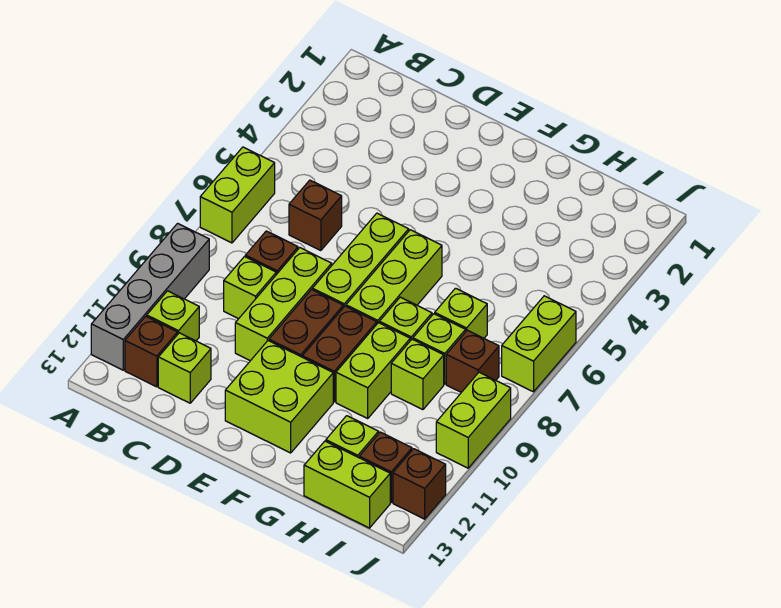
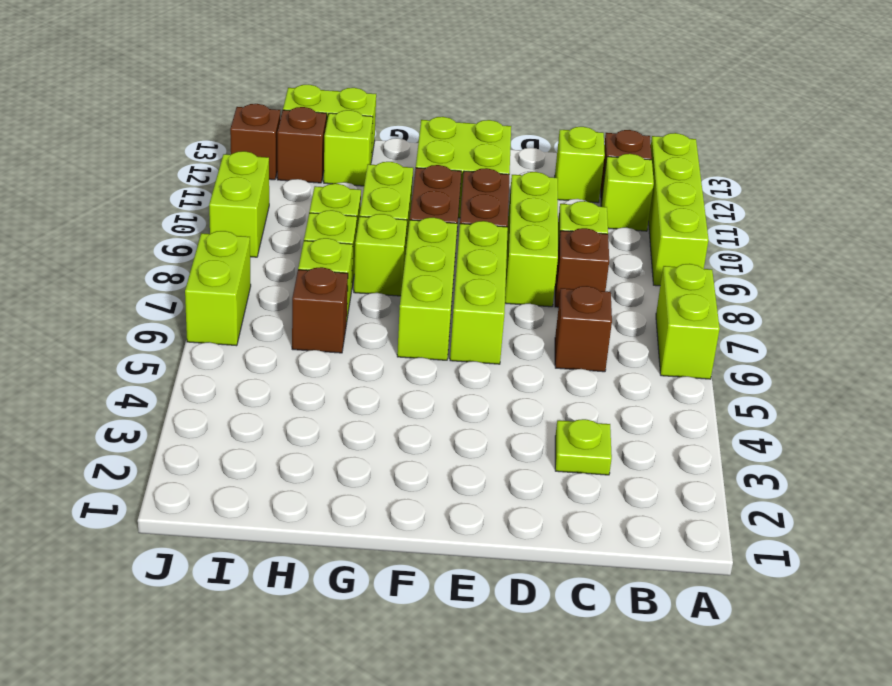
grey brick A9:A12 level 1 -> lime brick A9:A12 level 1
none -> lime plate C3 level 1
brown brick I8 level 1 -> brown brick H6 level 1

